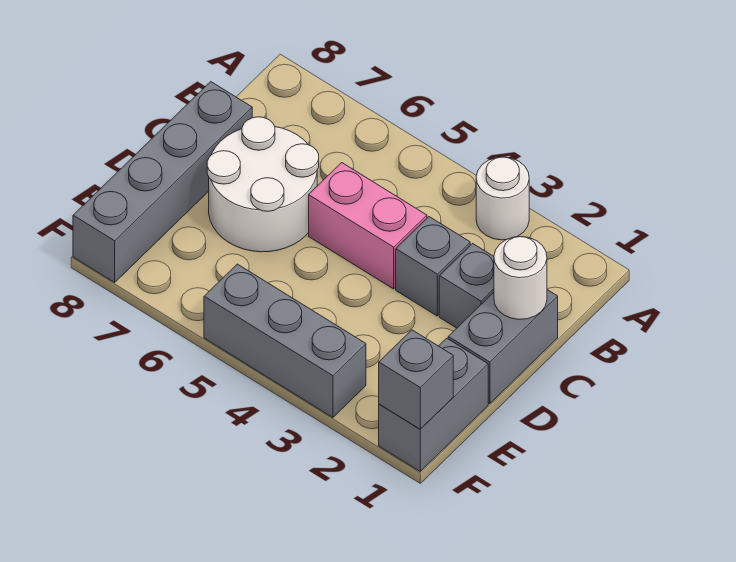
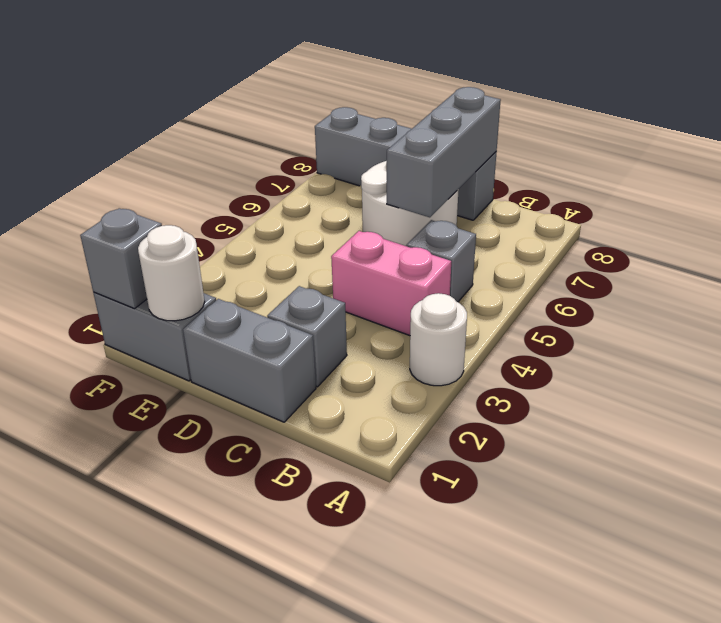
white round brick C1 level 2 -> white round brick E1 level 2
grey brick C3 level 1 -> grey brick B5 level 1
pink brick C4:C5 level 1 -> pink brick B4:C4 level 1
grey brick F3:F5 level 1 -> grey brick C6:C8 level 2

